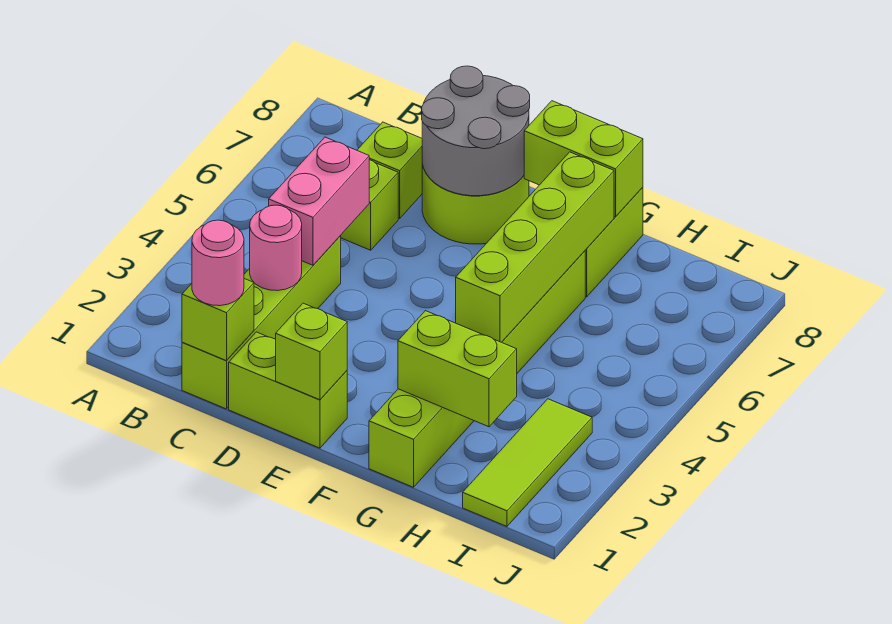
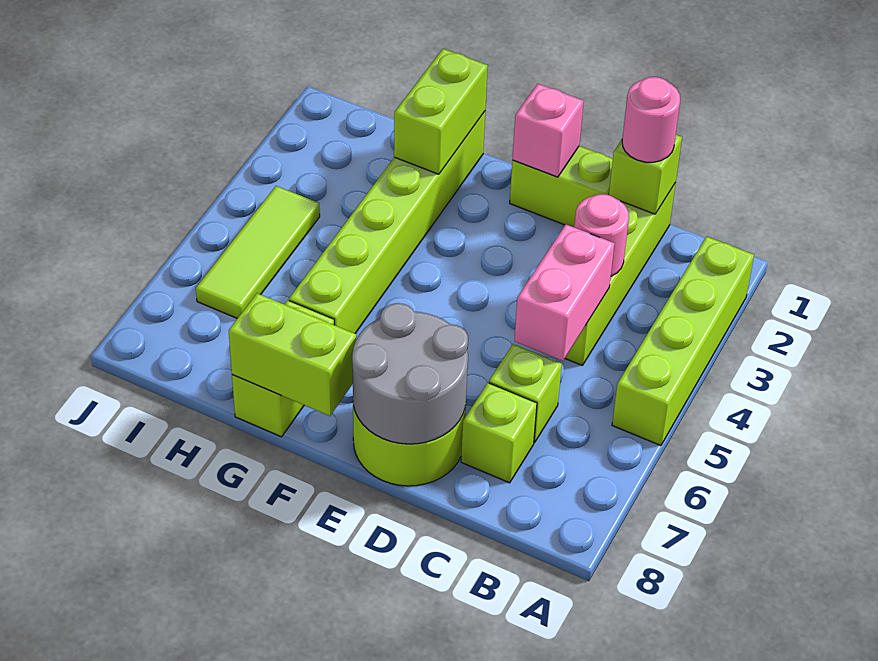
lime brick E1 level 2 -> pink brick E1 level 2
lime brick G2:H2 level 2 -> lime brick G1:G2 level 2
lime brick G4:G7 level 2 -> lime brick A2:A5 level 1
lime tile I1:I3 level 1 -> lime tile I4:I6 level 1

